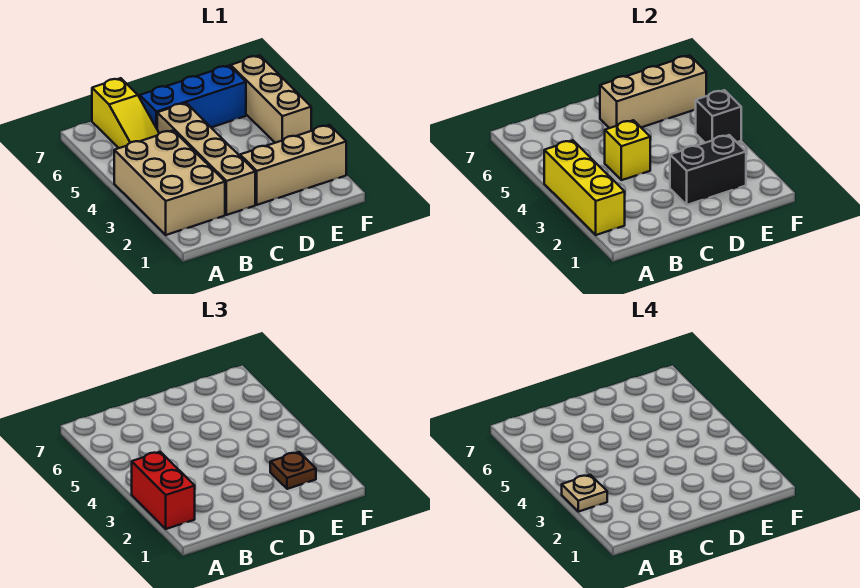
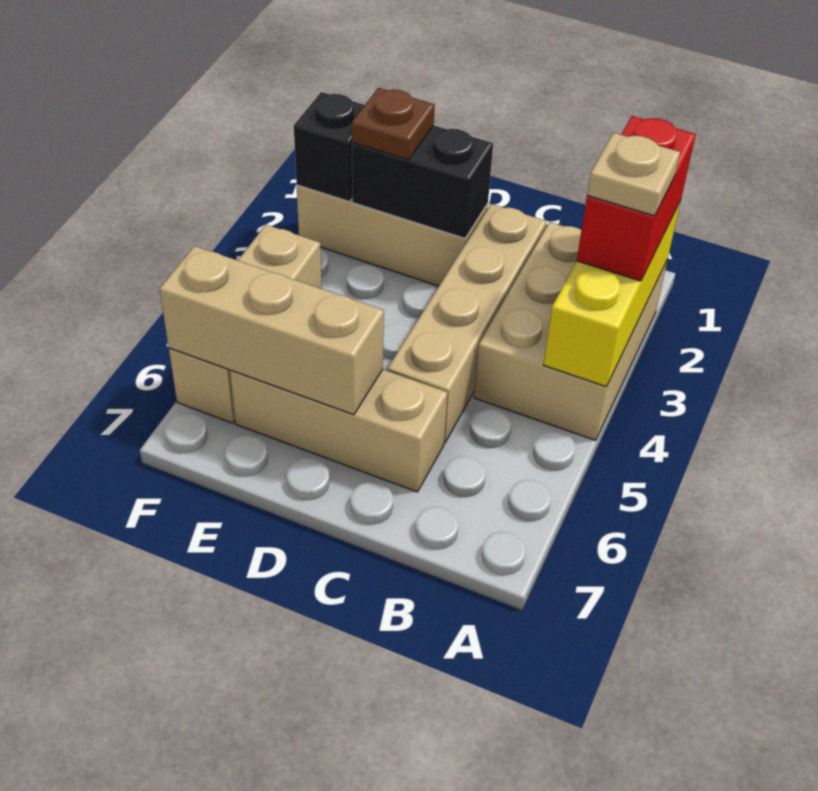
yellow slope B5:B7 level 1 top 7 -> none
yellow brick C4 level 2 -> none
blue brick C6:E6 level 1 -> tan brick C6:E6 level 1
black brick F4 level 2 -> black brick F2 level 2

